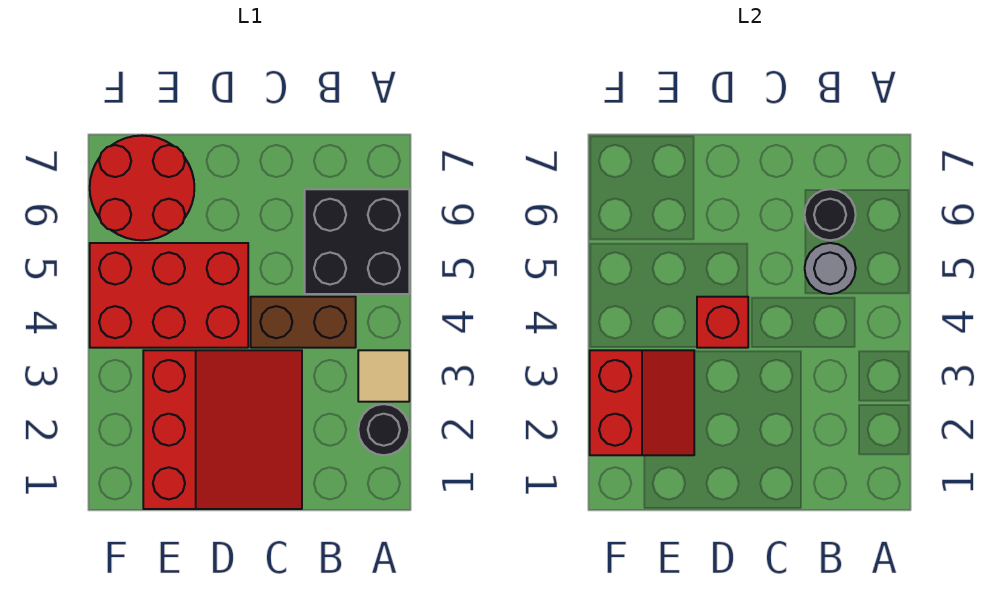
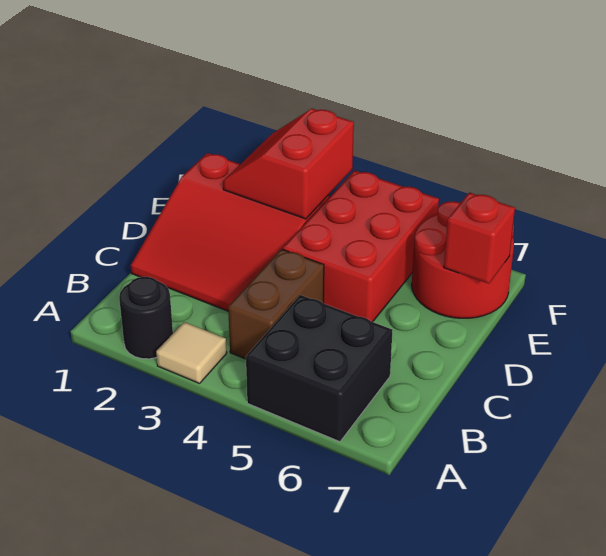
grey round brick B5 level 2 -> none
black round brick B6 level 2 -> none
red brick D4 level 2 -> red brick E7 level 2
red slope E2:F3 level 2 top F -> red slope E2:F3 level 2 top 3

